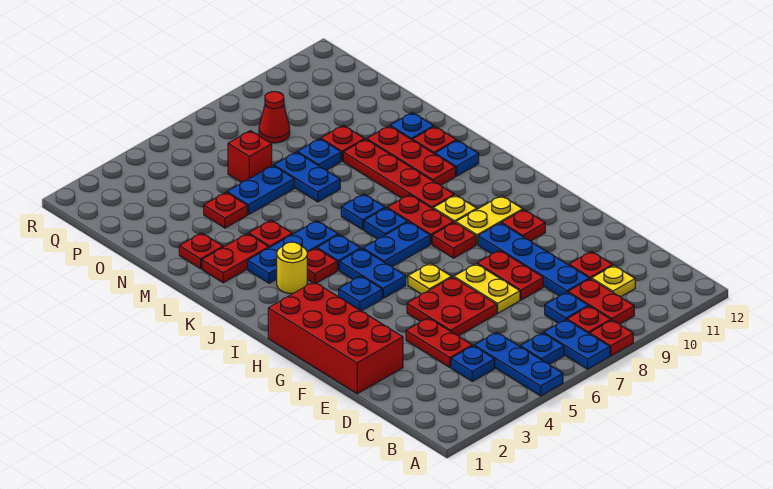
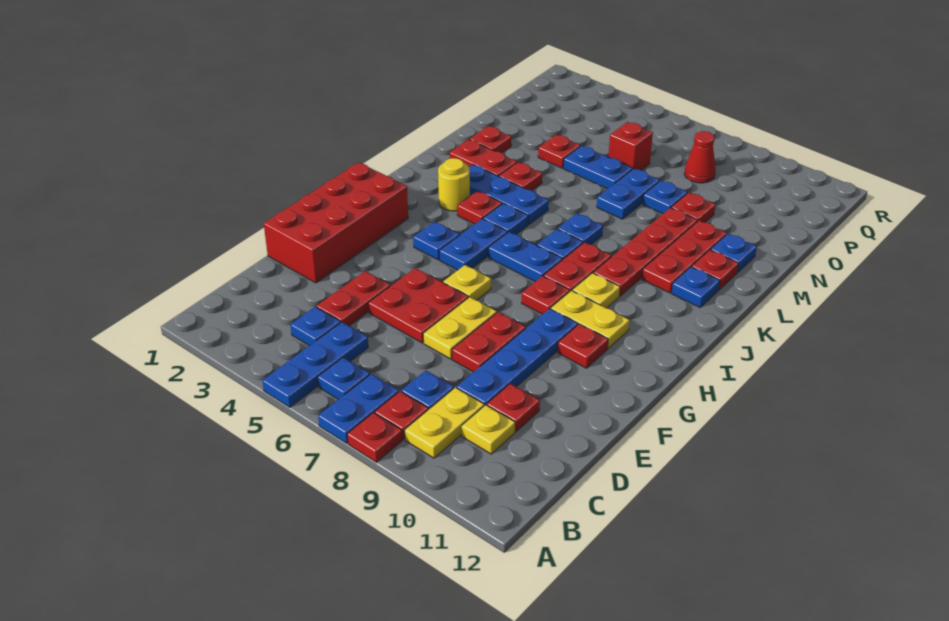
red plate B9:C9 level 1 -> yellow plate B9:C9 level 1

